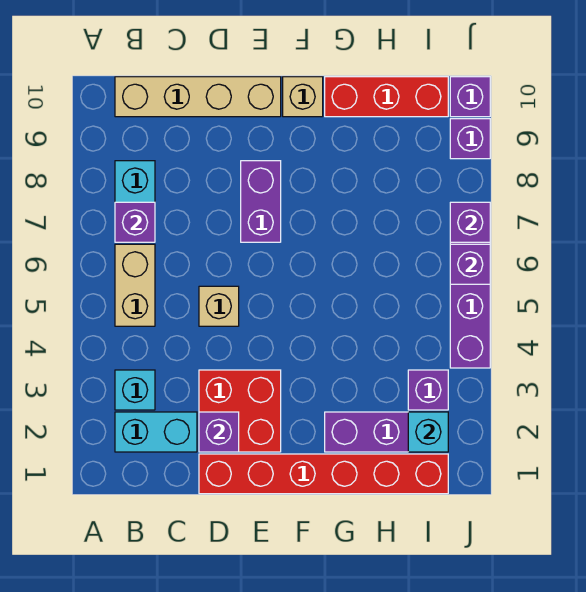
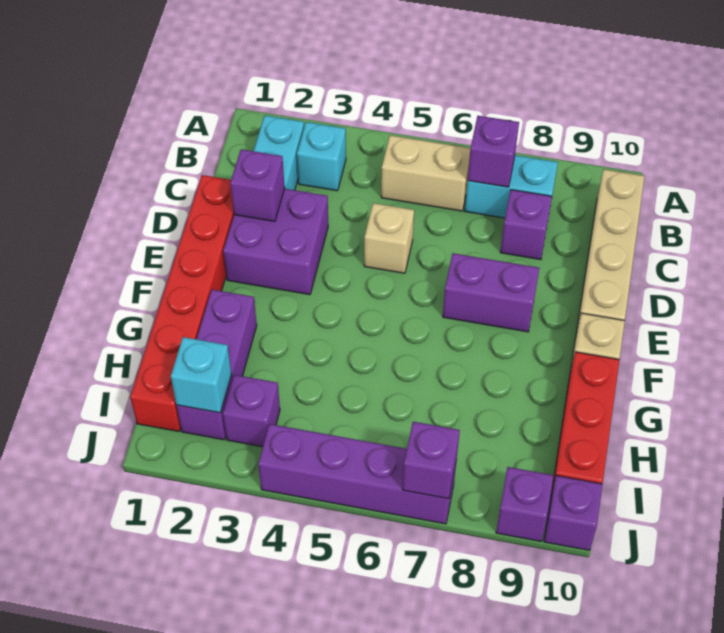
red brick D2:E3 level 1 -> purple brick D2:E3 level 1
purple brick J6 level 2 -> purple brick C8 level 1

